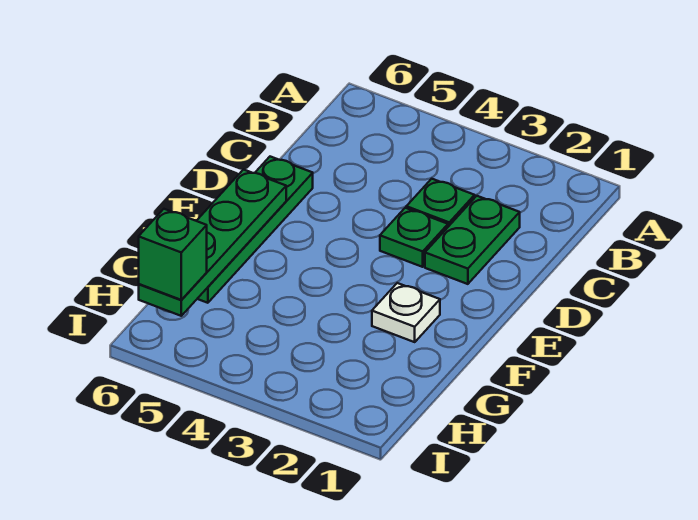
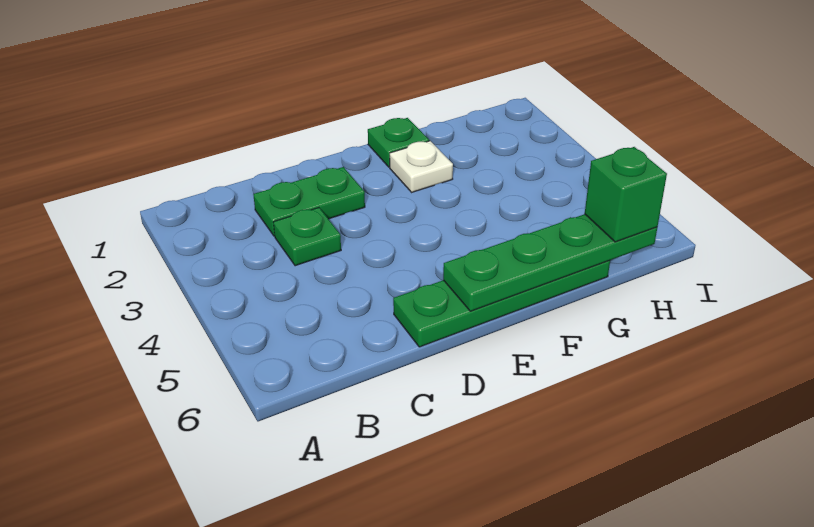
green plate D3 level 1 -> green plate F1 level 1

